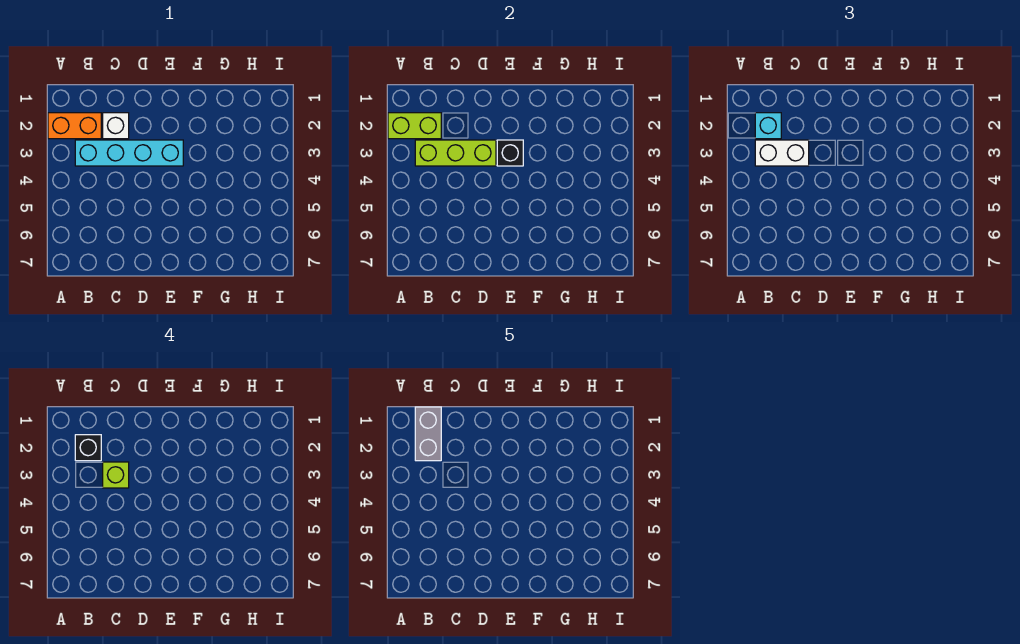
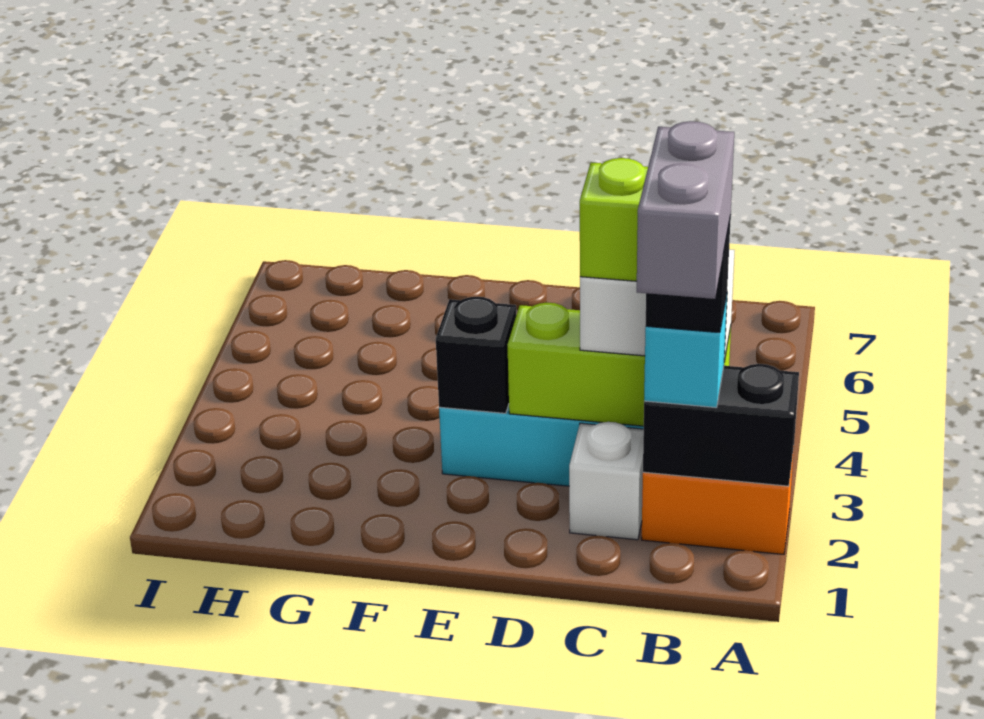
lime brick A2:B2 level 2 -> black brick A2:B2 level 2

